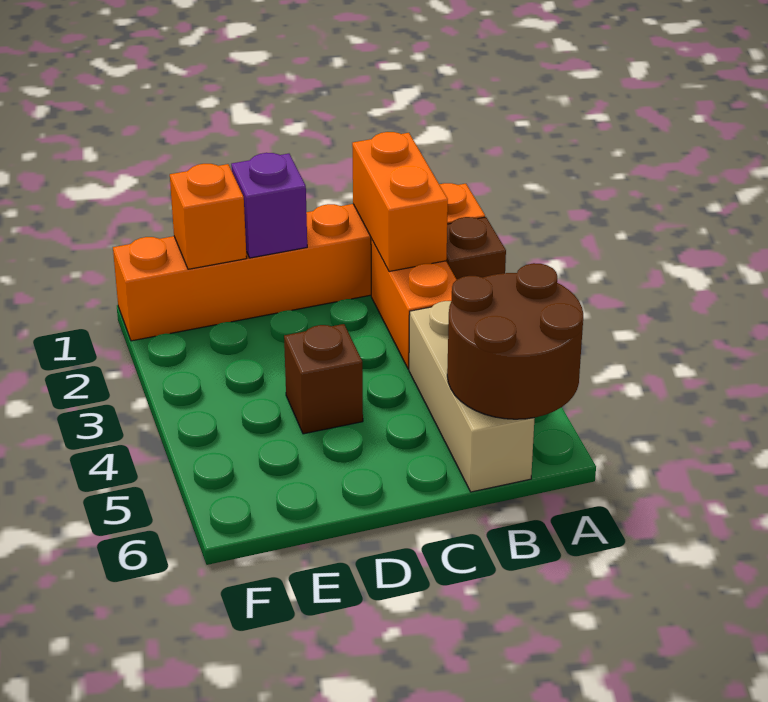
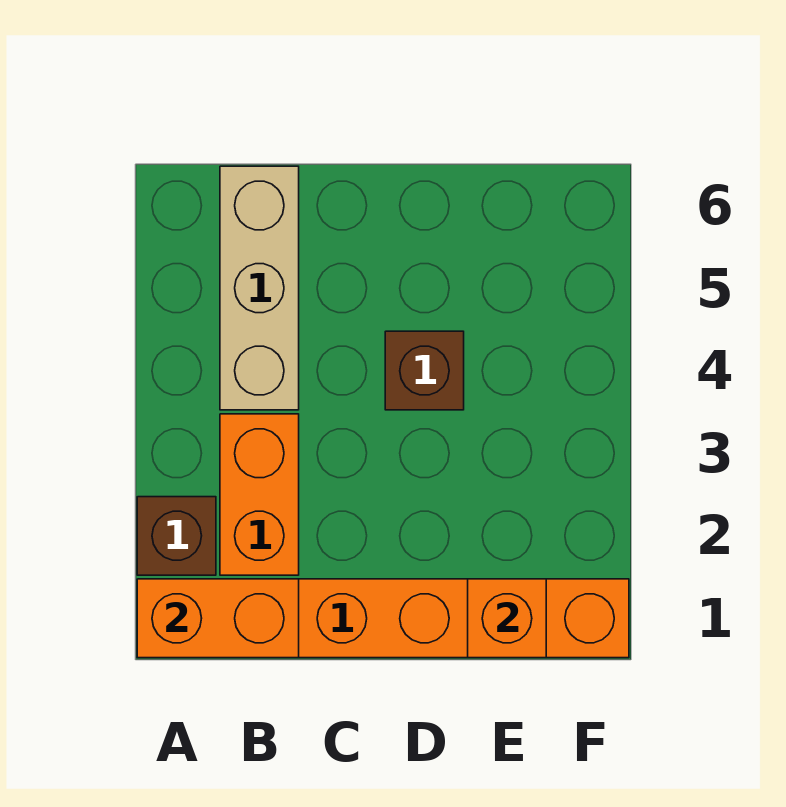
brown round brick A5:B6 level 2 -> none
orange brick B1:B2 level 2 -> orange brick A1:B1 level 2
purple brick D1 level 2 -> none

